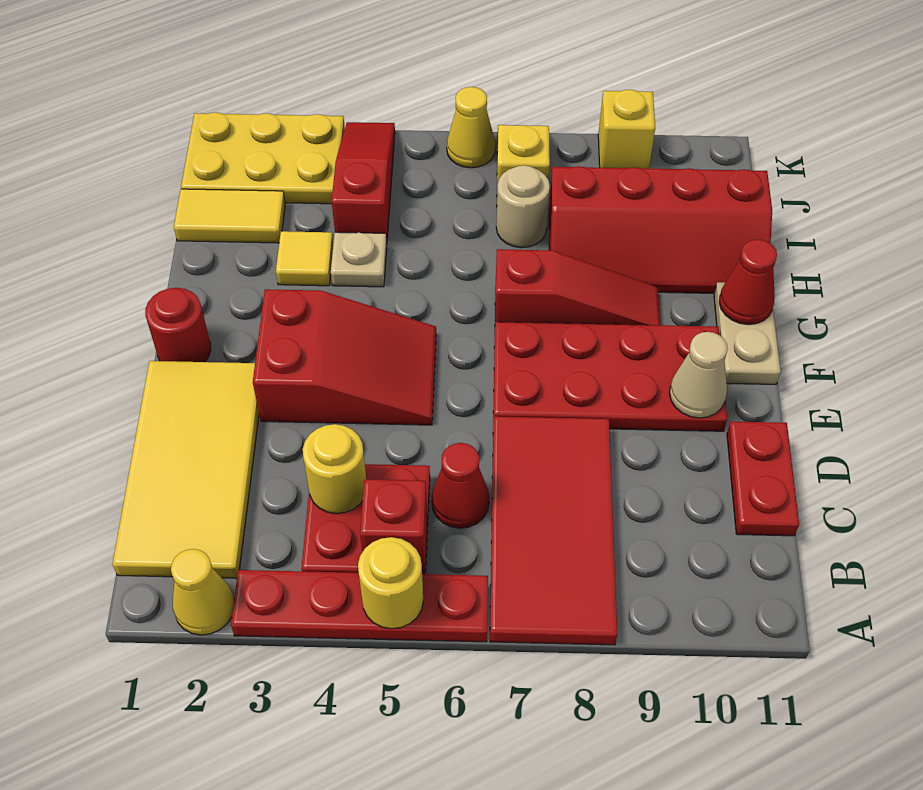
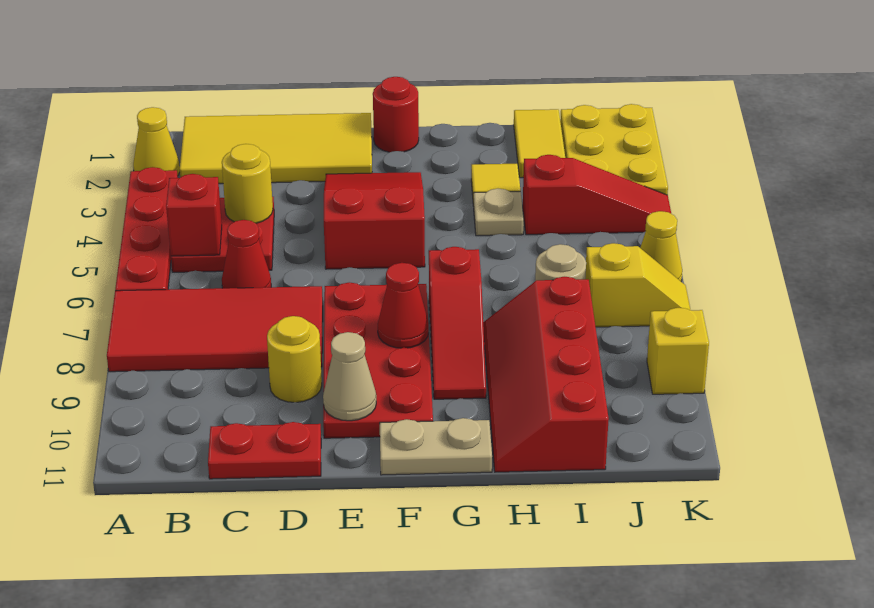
yellow round brick A5 level 2 -> yellow round brick D9 level 1
red slope E3:F5 level 1 top 3 -> red slope E3:F5 level 1 top 5
red cone G11 level 2 -> red cone F8 level 2

